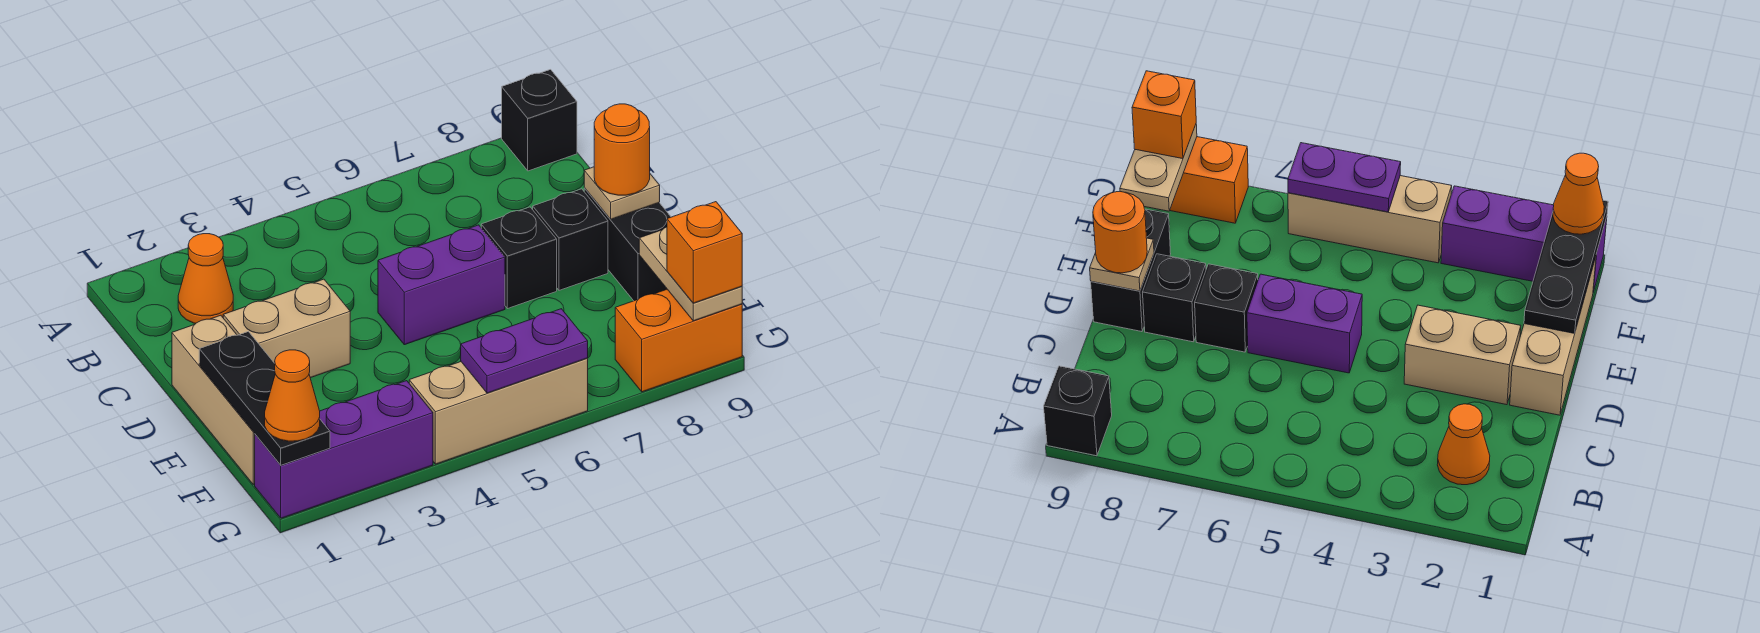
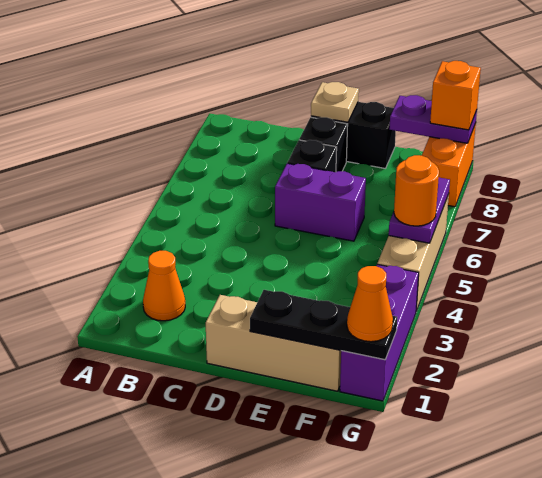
black brick A9 level 1 -> none
tan brick D2:D3 level 1 -> none
purple brick D5:D6 level 1 -> purple brick D6:E6 level 1
orange round brick D9 level 3 -> orange round brick G5 level 3
tan plate F9:G9 level 2 -> purple plate F9:G9 level 2

